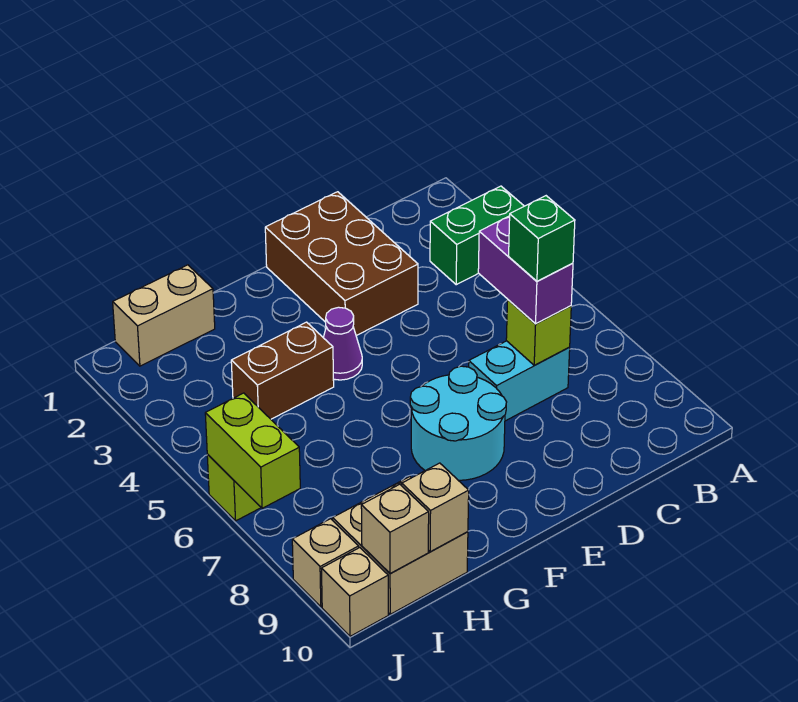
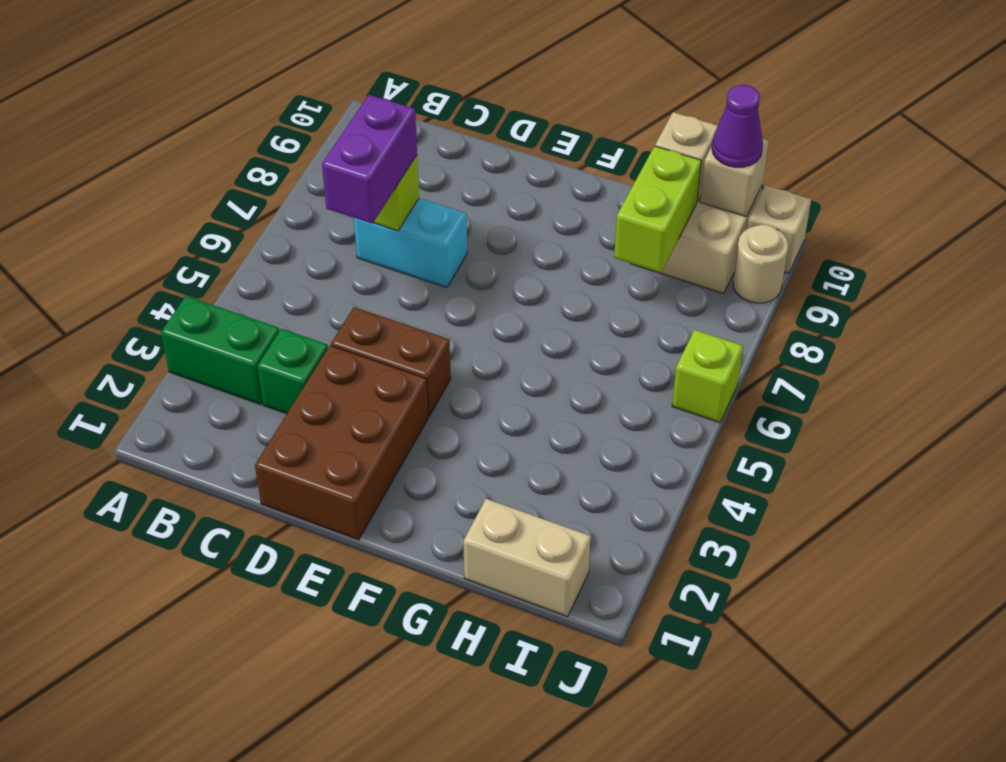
green brick C7 level 4 -> green brick C3 level 1
cyan round brick E7:F8 level 1 -> none
purple cone F4 level 1 -> purple cone I10 level 3
brown brick G4:H4 level 1 -> brown brick D4:E4 level 1
lime brick J6:J7 level 2 -> lime brick H8:H9 level 2
tan brick J9 level 1 -> tan round brick J9 level 1

